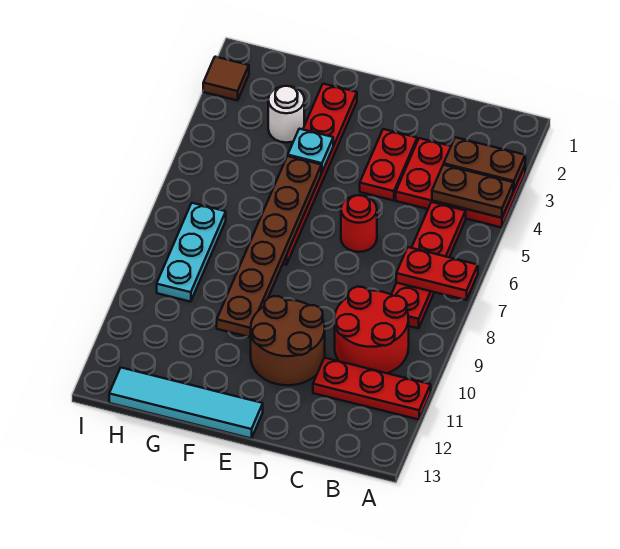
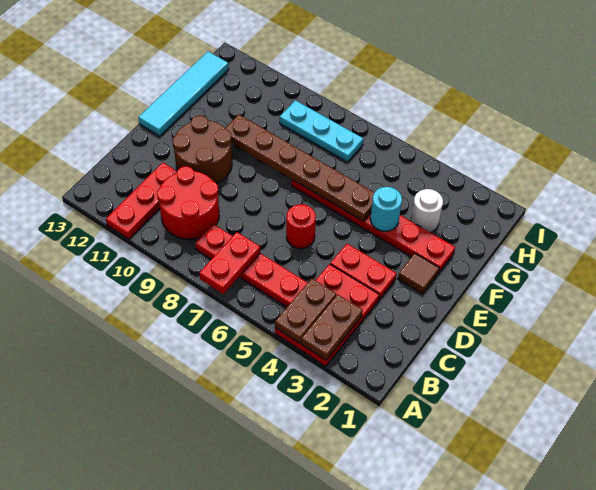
cyan plate F4 level 2 -> cyan round brick F4 level 2
brown tile I2 level 1 -> brown tile E2 level 1

